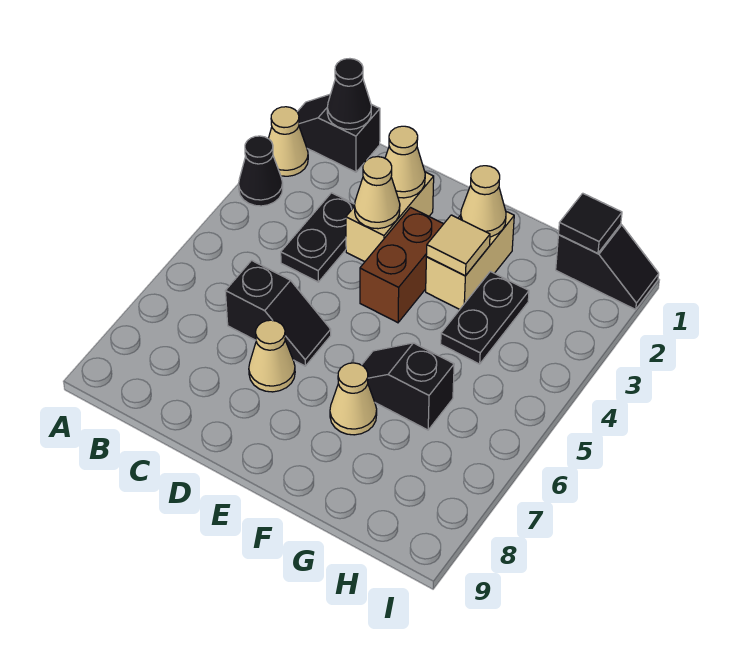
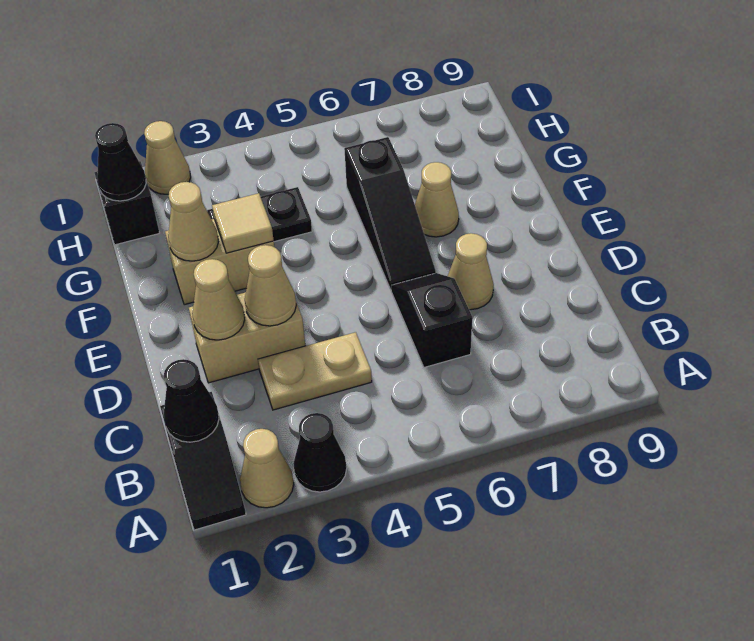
black plate C3:C4 level 1 -> tan plate C3:C4 level 1
brown brick E3:E4 level 1 -> none
black slope F6:G6 level 1 top G -> black slope E6:G6 level 1 top G
black tile H1 level 2 -> black cone H1 level 2
none -> tan cone I2 level 1

